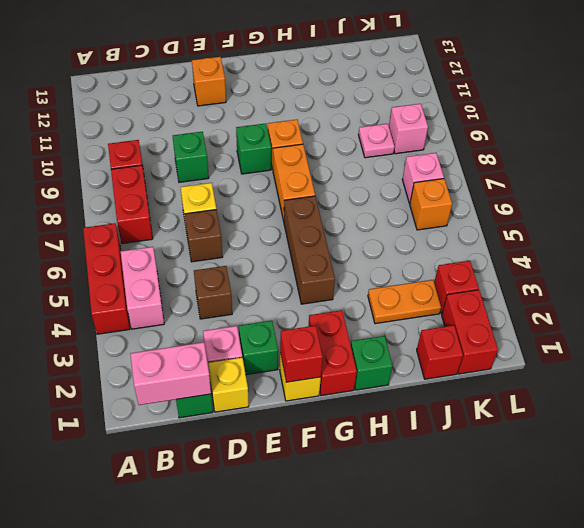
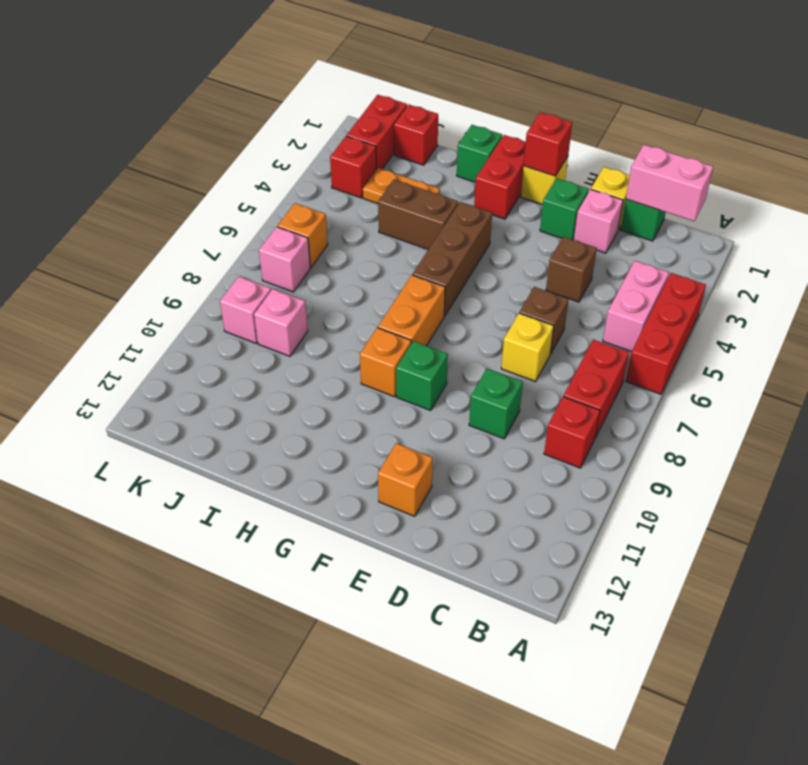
none -> brown brick H4:I4 level 1
pink plate J9 level 1 -> pink brick J9 level 1

